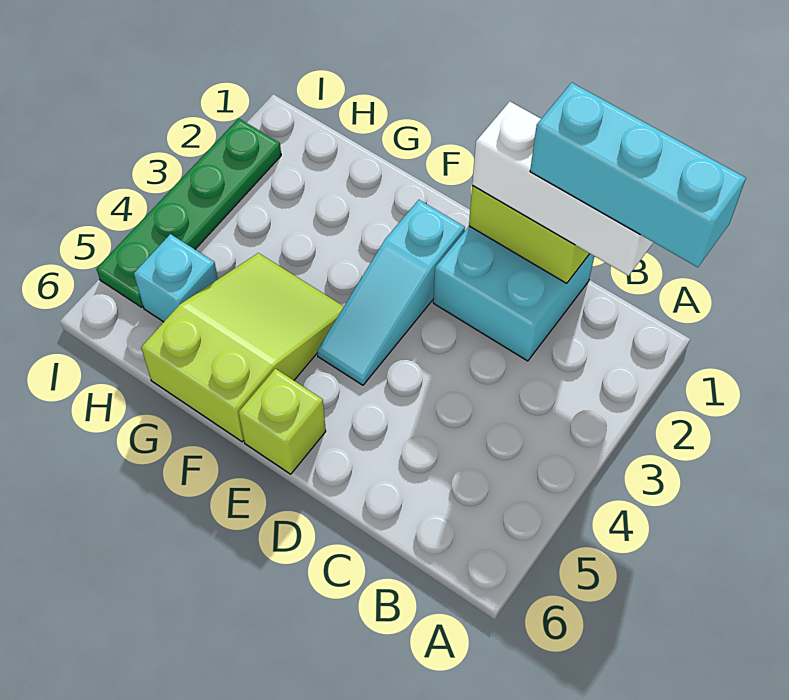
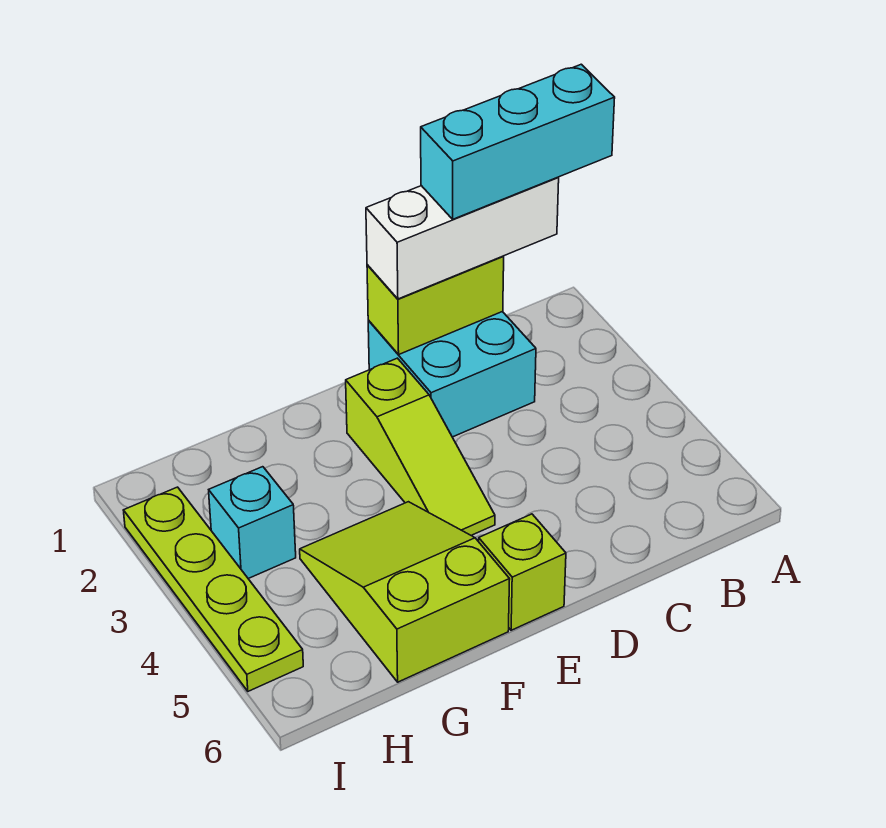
cyan slope E2:E4 level 1 top 2 -> lime slope E2:E4 level 1 top 2
cyan brick H5 level 1 -> cyan brick H3 level 1
green plate I2:I5 level 1 -> lime plate I2:I5 level 1

